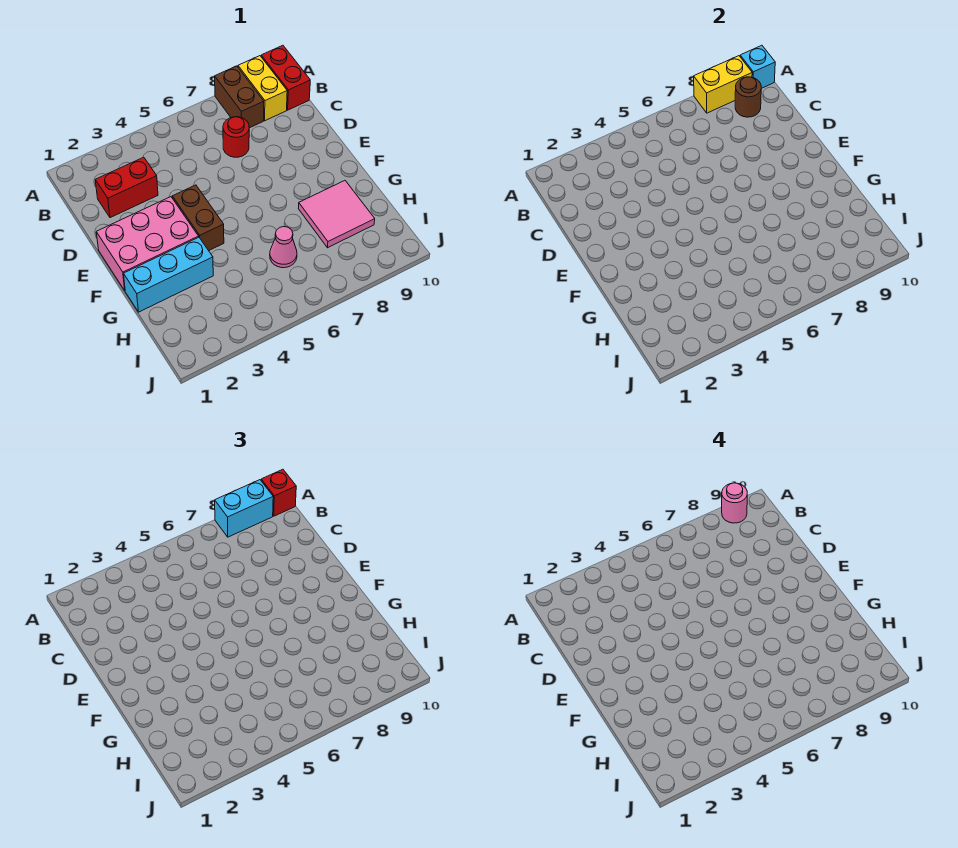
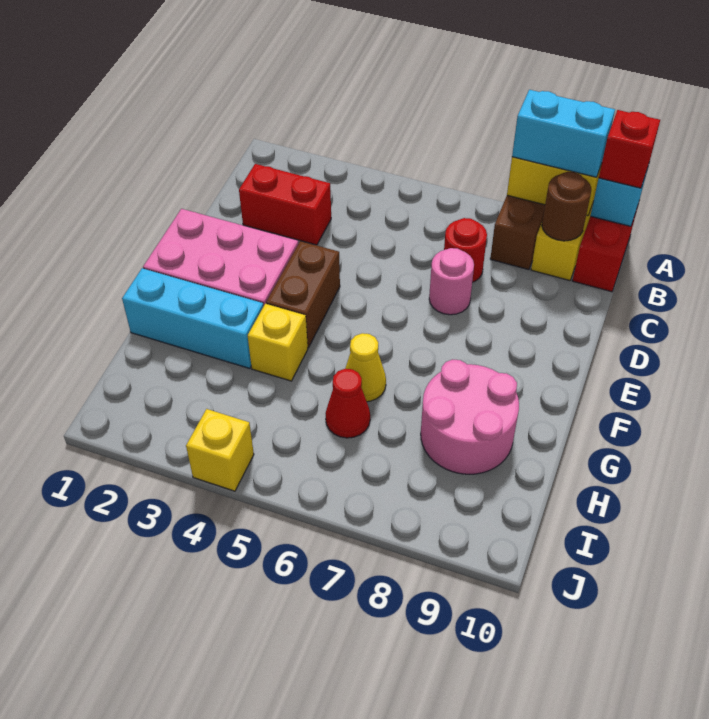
pink round brick A9 level 4 -> pink round brick D7 level 1
none -> yellow brick G4 level 1
none -> yellow cone G6 level 1
pink tile G8:H9 level 1 -> pink round brick G8:H9 level 1
pink cone H6 level 1 -> red cone H6 level 1
none -> yellow brick J4 level 1

